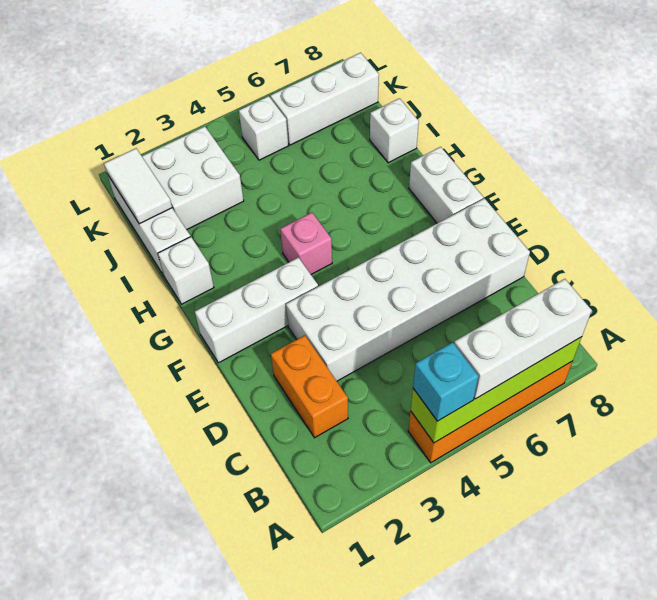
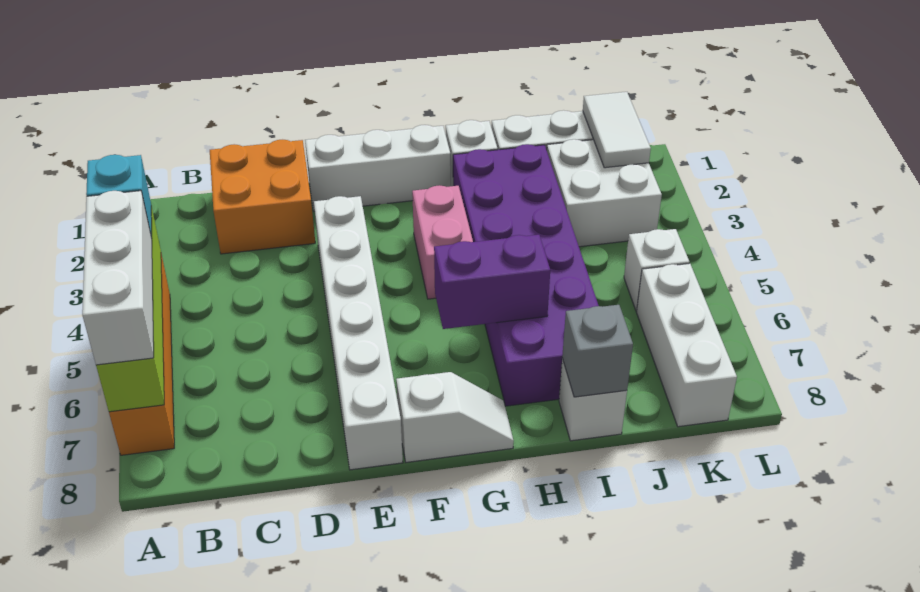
orange brick C2:D2 level 1 -> orange brick C1:D2 level 1
white brick D3:E8 level 1 -> white brick E3:E8 level 1
white brick F1:F3 level 1 -> white brick E1:G1 level 1
white brick F8:G8 level 1 -> white slope F8:G8 level 1 top F
pink brick G4 level 1 -> pink brick G3:G4 level 1
none -> purple brick G6:H6 level 2
none -> purple brick H2:I7 level 1
none -> grey brick I8 level 2
white tile J1:K1 level 2 -> white tile K1:K2 level 2

